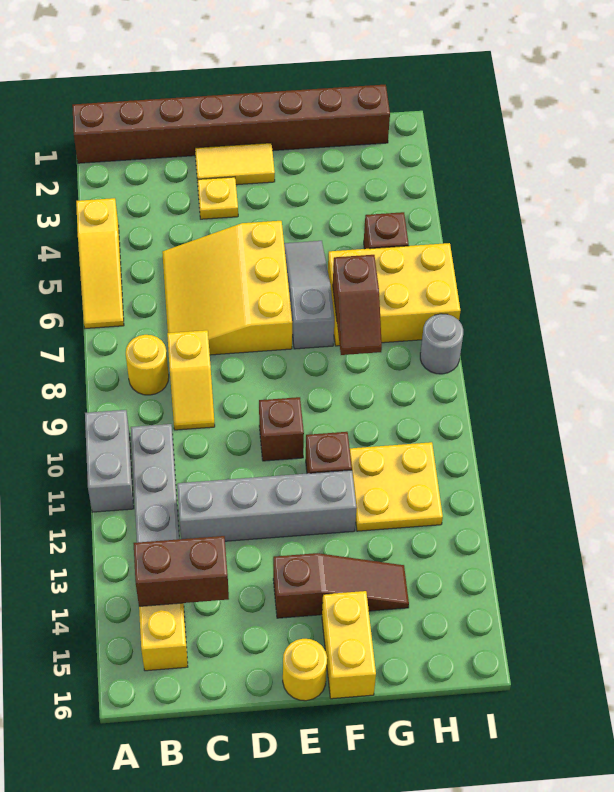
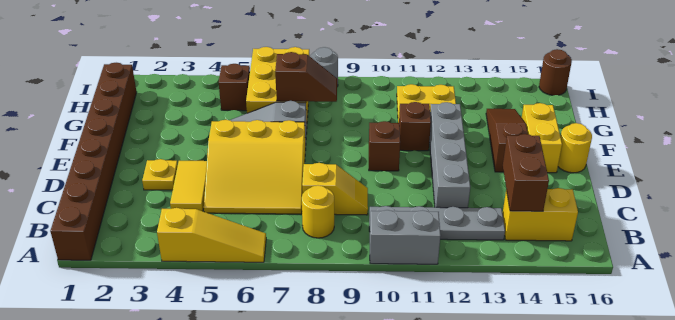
yellow tile D2:E2 level 1 -> yellow tile C4:D4 level 1
yellow brick F15:F16 level 1 -> yellow brick E15:F15 level 1
none -> brown round brick I16 level 1

